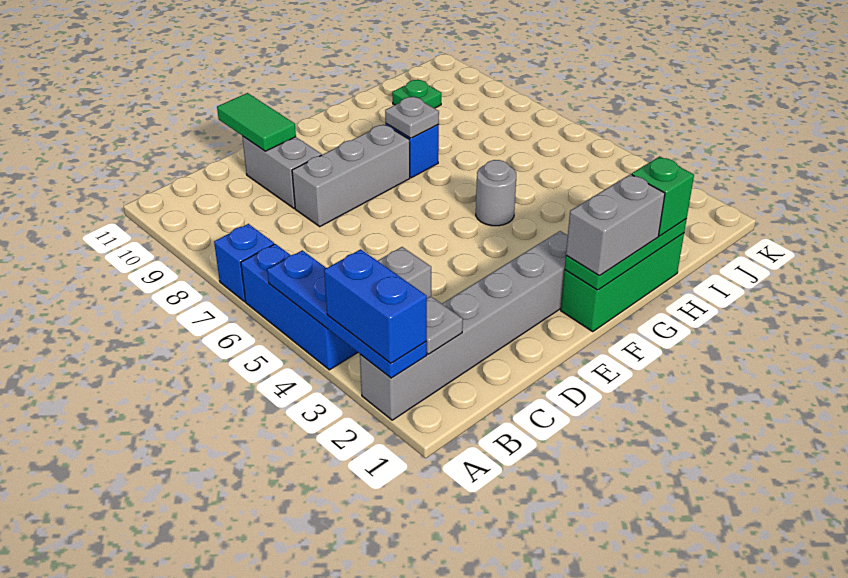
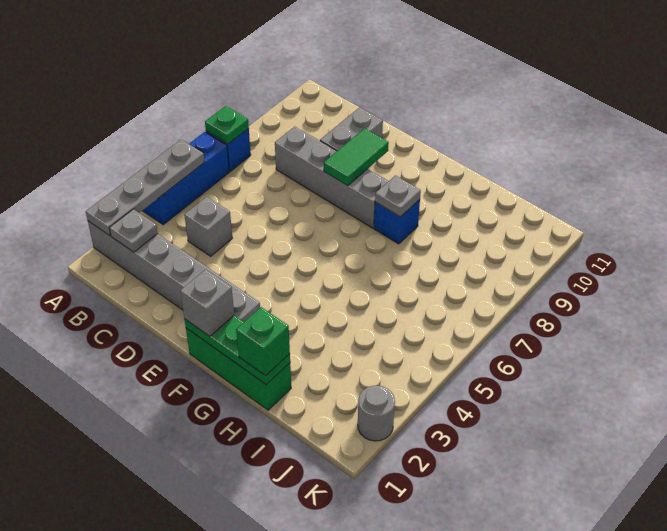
blue plate A2:A5 level 2 -> grey plate A2:A5 level 2
blue brick A2:A3 level 3 -> none
grey brick D8:F8 level 1 -> grey brick C8:F8 level 1
green tile D10:D11 level 2 -> green tile E8:E9 level 2
grey brick F1:G1 level 3 -> grey brick F1 level 3
grey round brick G5 level 1 -> grey round brick K2 level 1
green plate I10 level 1 -> green plate A7 level 2

